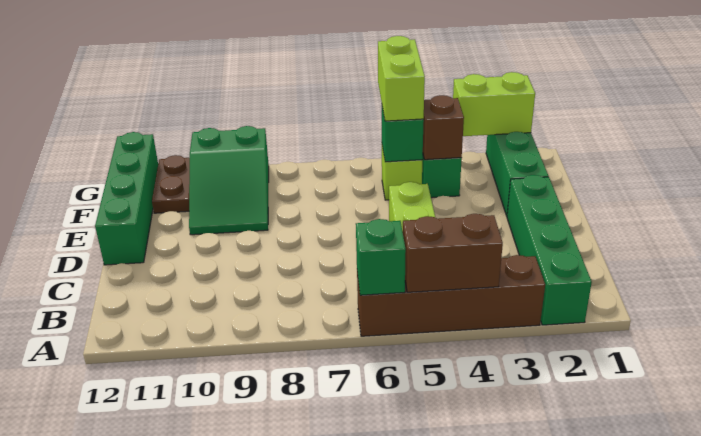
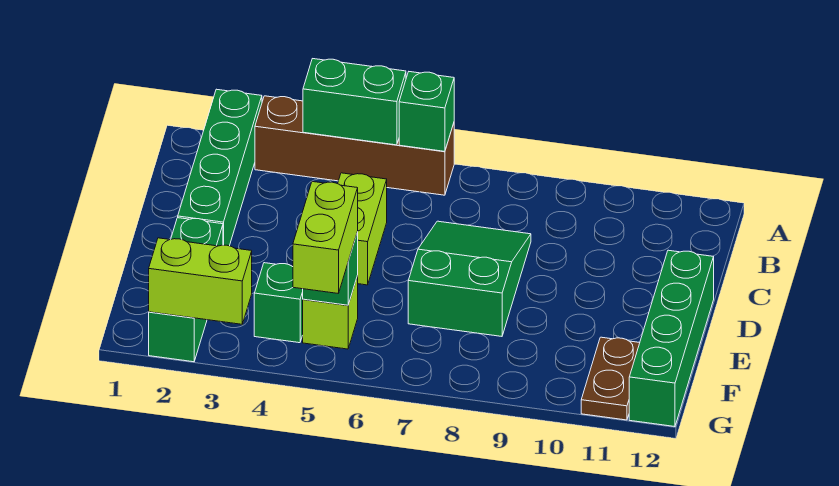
brown brick A4:A5 level 2 -> green brick A4:A5 level 2
green slope E9:G10 level 1 top G -> green slope C7:E8 level 1 top E
brown brick F4 level 2 -> none

